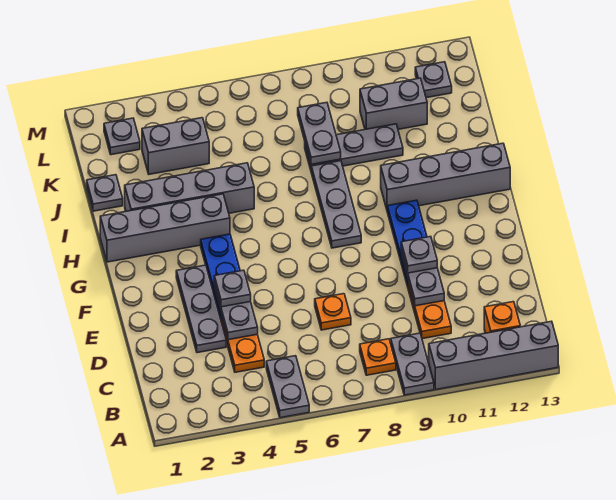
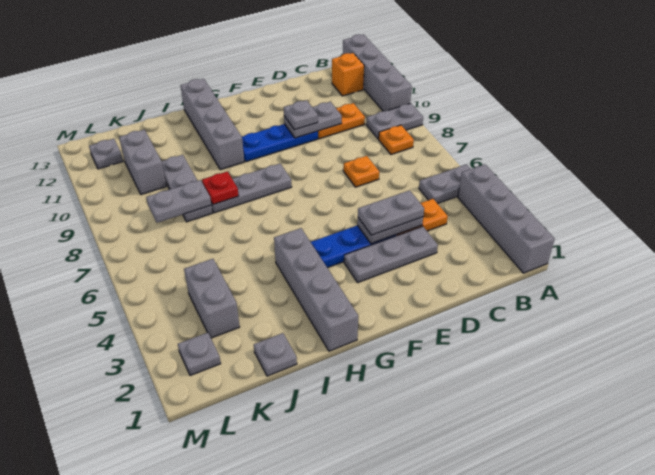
grey plate E4 level 3 -> grey plate D4:E4 level 3
grey brick I2:I5 level 1 -> grey brick A1:A4 level 1
none -> red plate I8 level 2

